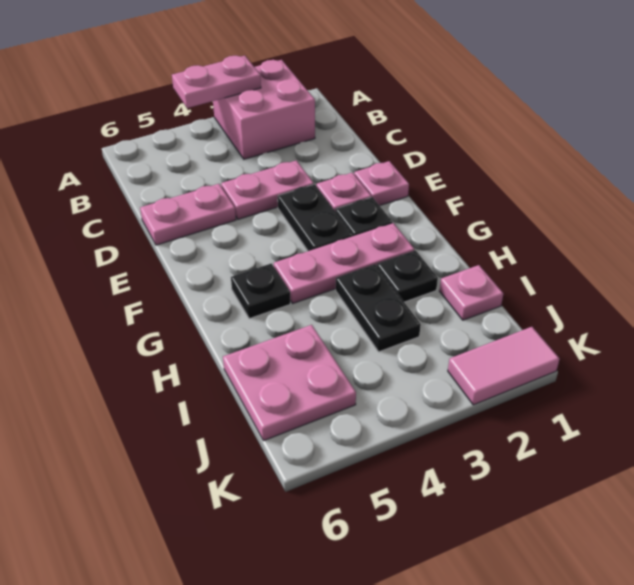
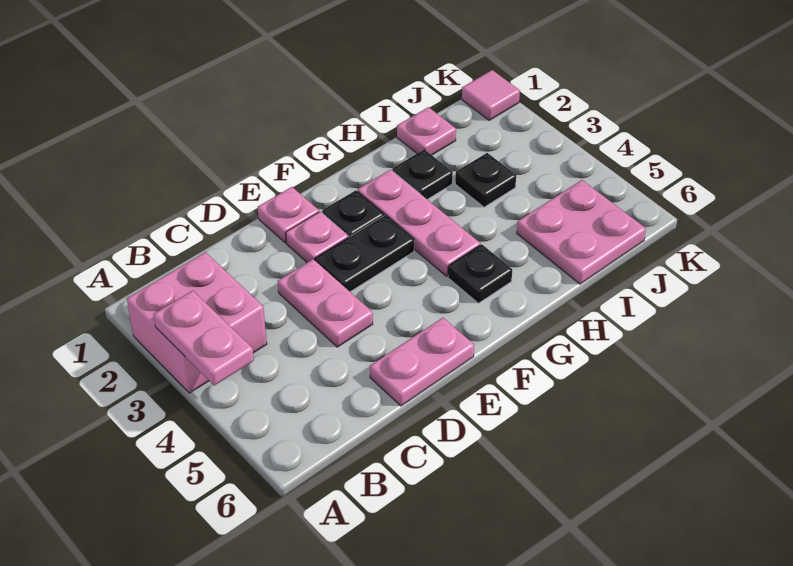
pink plate D5:D6 level 1 -> pink plate D6:E6 level 1
black plate H3:I3 level 1 -> black plate I3 level 1
pink tile K1:K2 level 1 -> pink tile K1 level 1

